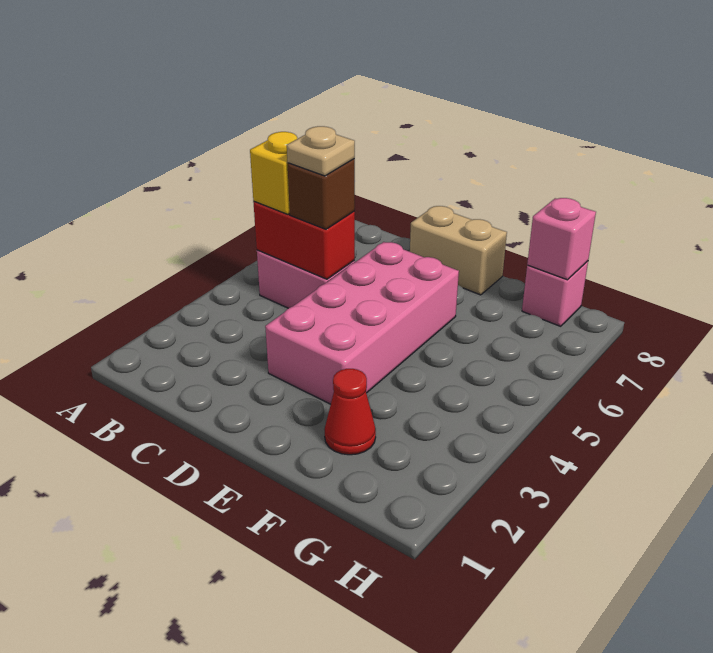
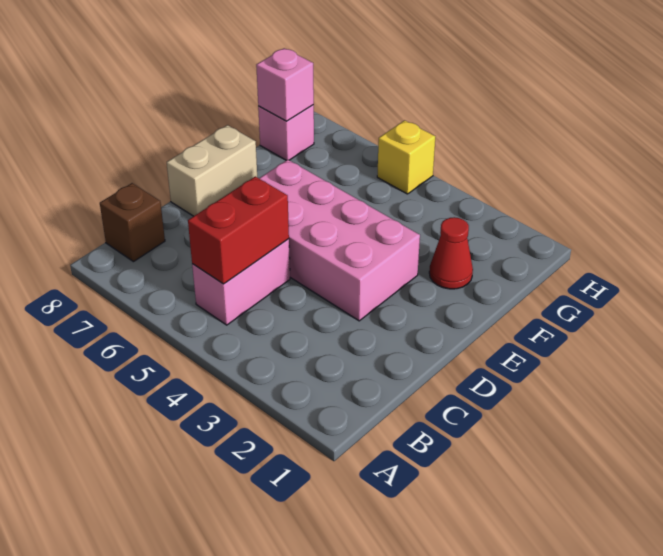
yellow brick B5 level 3 -> yellow brick H5 level 1
brown brick C5 level 3 -> brown brick B8 level 1
tan plate C5 level 4 -> none

